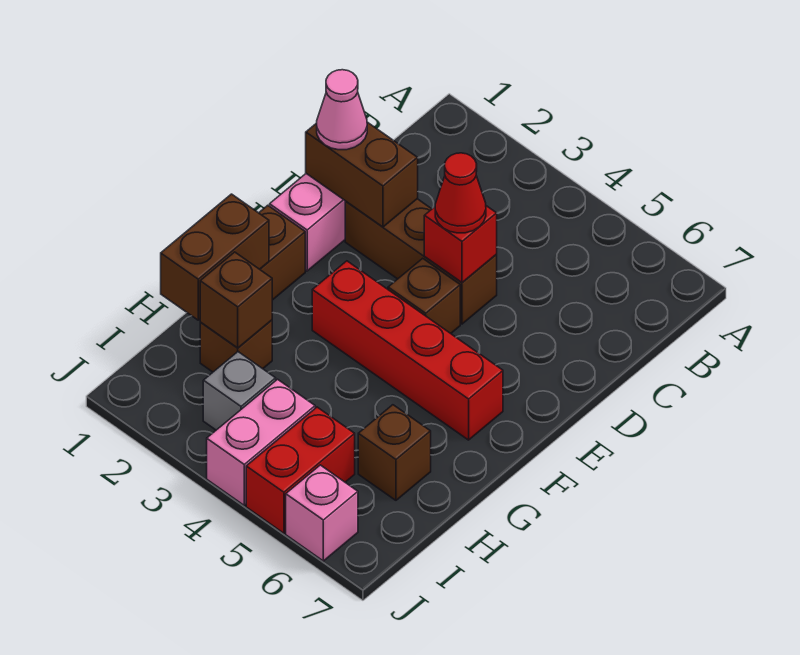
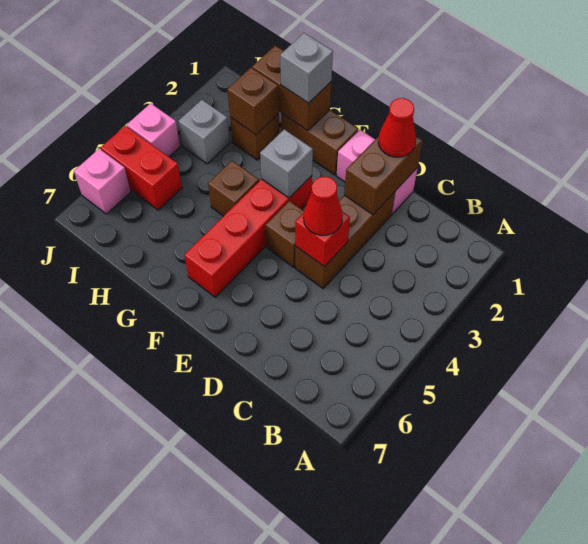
pink cone D1 level 3 -> red cone D1 level 3
none -> grey brick F3 level 2
none -> grey brick G1 level 3
brown brick H6 level 1 -> brown brick G4 level 1
pink brick I4:J4 level 1 -> pink brick J4 level 1

